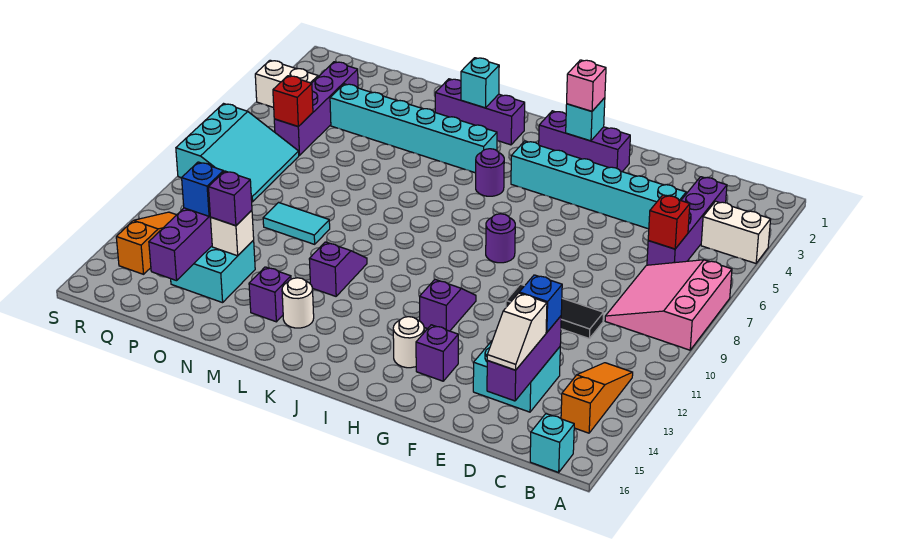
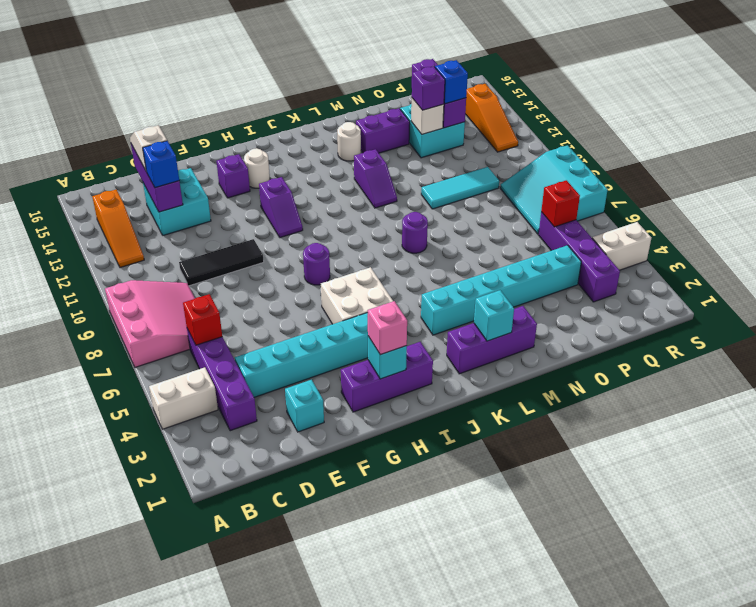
cyan brick B16 level 1 -> cyan brick E2 level 1
none -> white brick H5:I6 level 1
purple round brick J5 level 1 -> purple round brick L8 level 1
purple brick M14 level 1 -> purple brick M14:N14 level 1
cyan tile N10:O10 level 1 -> cyan tile N10:P10 level 1

